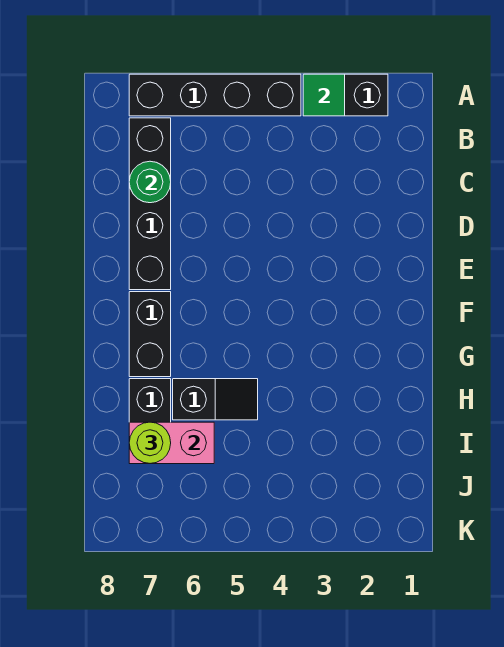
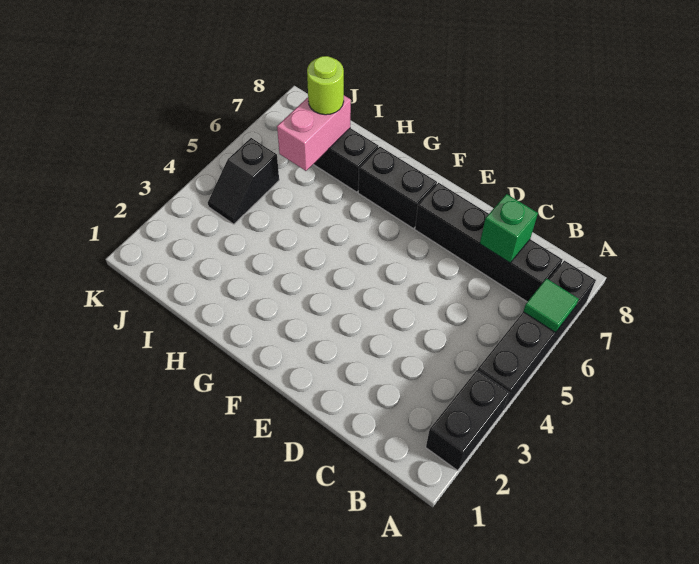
green tile A3 level 2 -> green tile A6 level 2
green round brick C7 level 2 -> green brick C7 level 2
black slope H5:H6 level 1 top 6 -> black slope J4:J5 level 1 top 5

